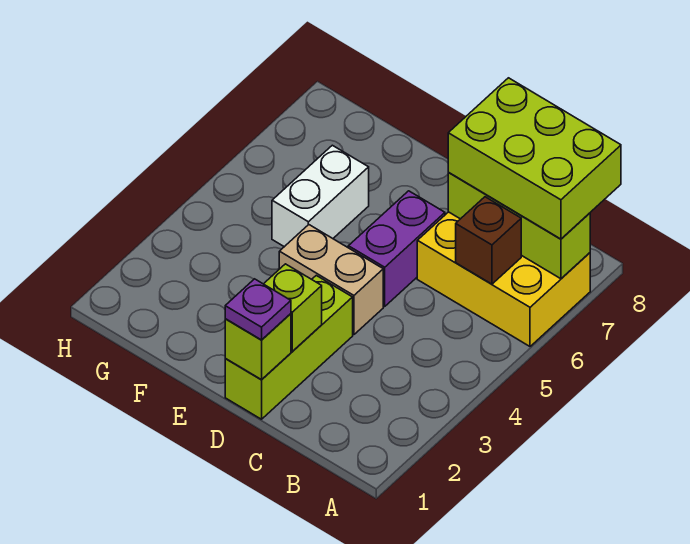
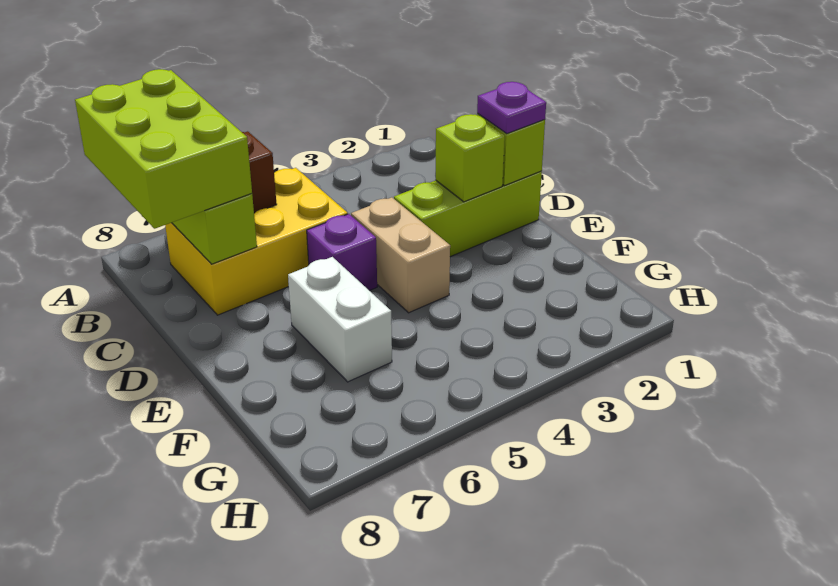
yellow brick A6:C7 level 1 -> yellow brick B5:C7 level 1
purple brick D5:D6 level 1 -> purple brick D5 level 1
white brick F5:F6 level 1 -> white brick E6:F6 level 1

